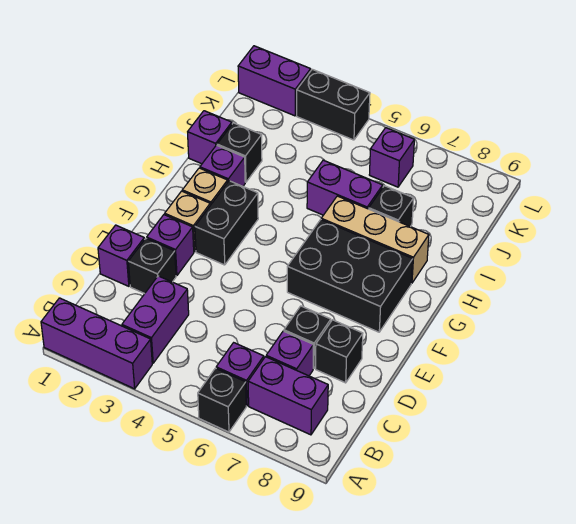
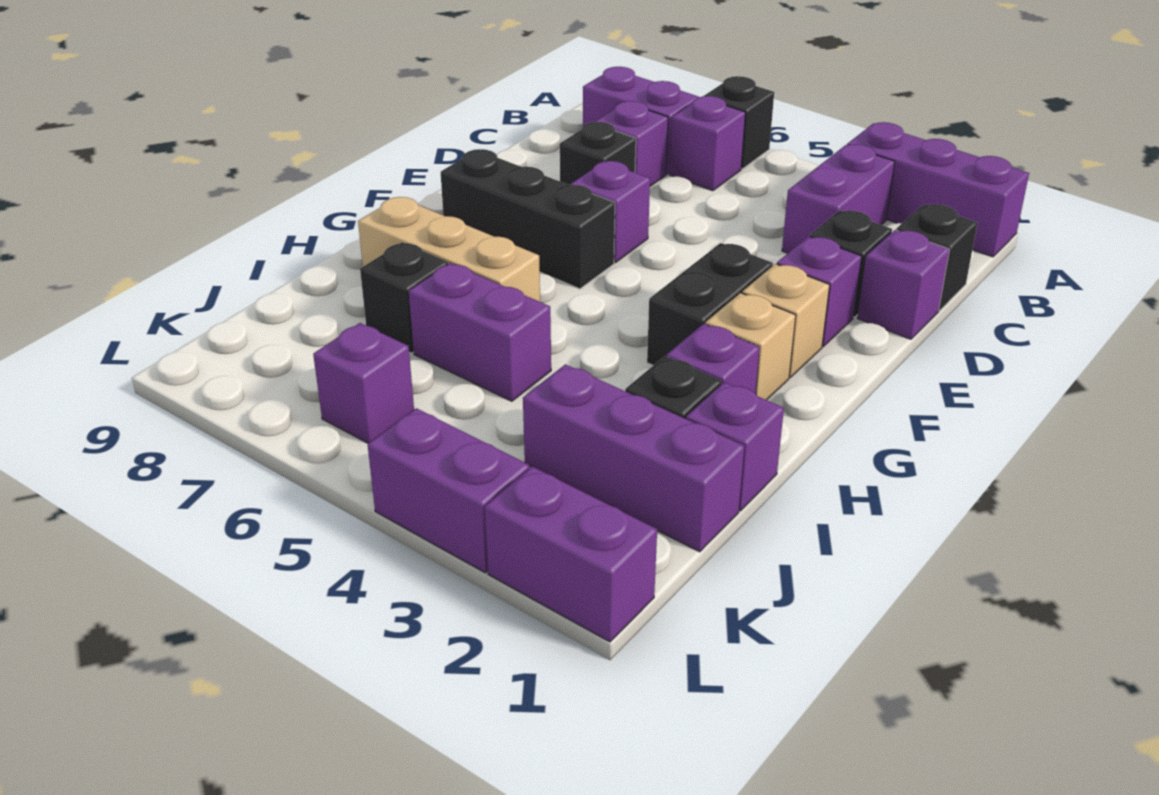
black brick D8 level 1 -> black brick C1 level 1
none -> purple brick E6 level 1
black brick F6:G8 level 1 -> black brick F6:F8 level 1
none -> purple brick J1:J3 level 1
black brick L3:L4 level 1 -> purple brick L3:L4 level 1

